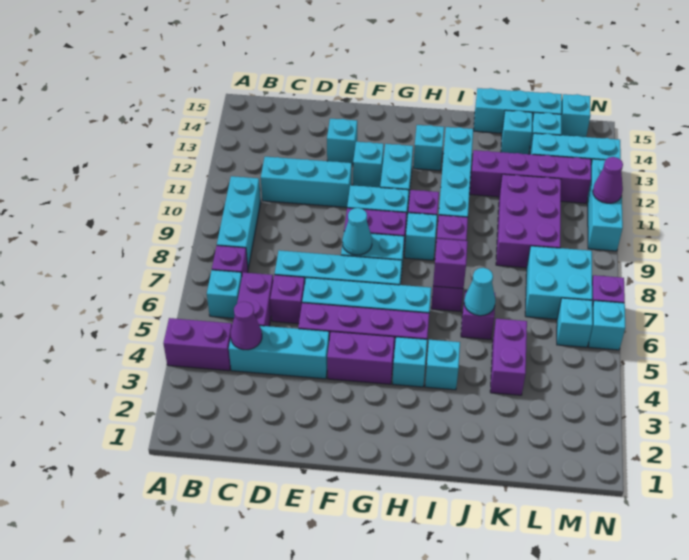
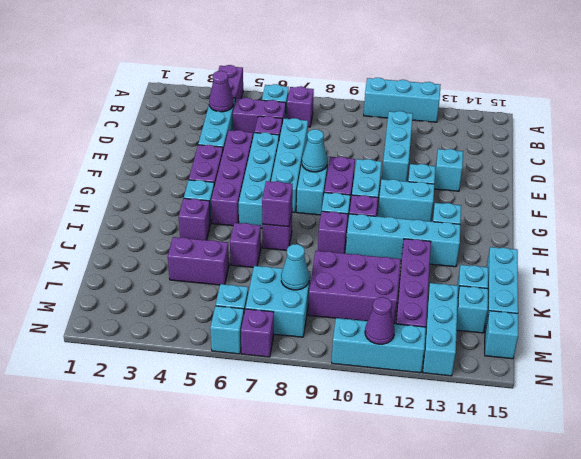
cyan brick B8:B10 level 1 -> cyan brick A10:A12 level 1
cyan brick I4 level 1 -> purple brick I4 level 1
cyan cone J6 level 2 -> cyan cone L8 level 2

